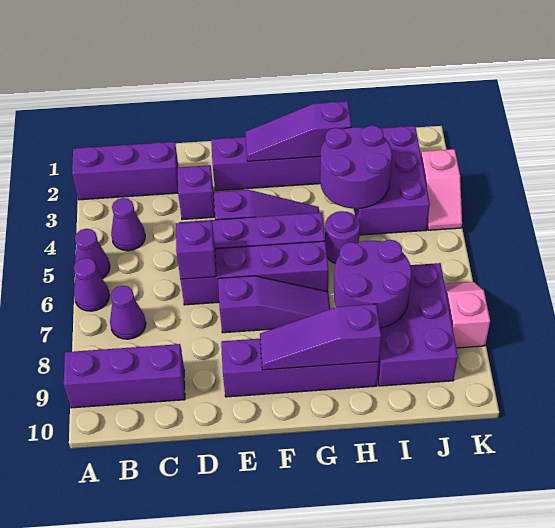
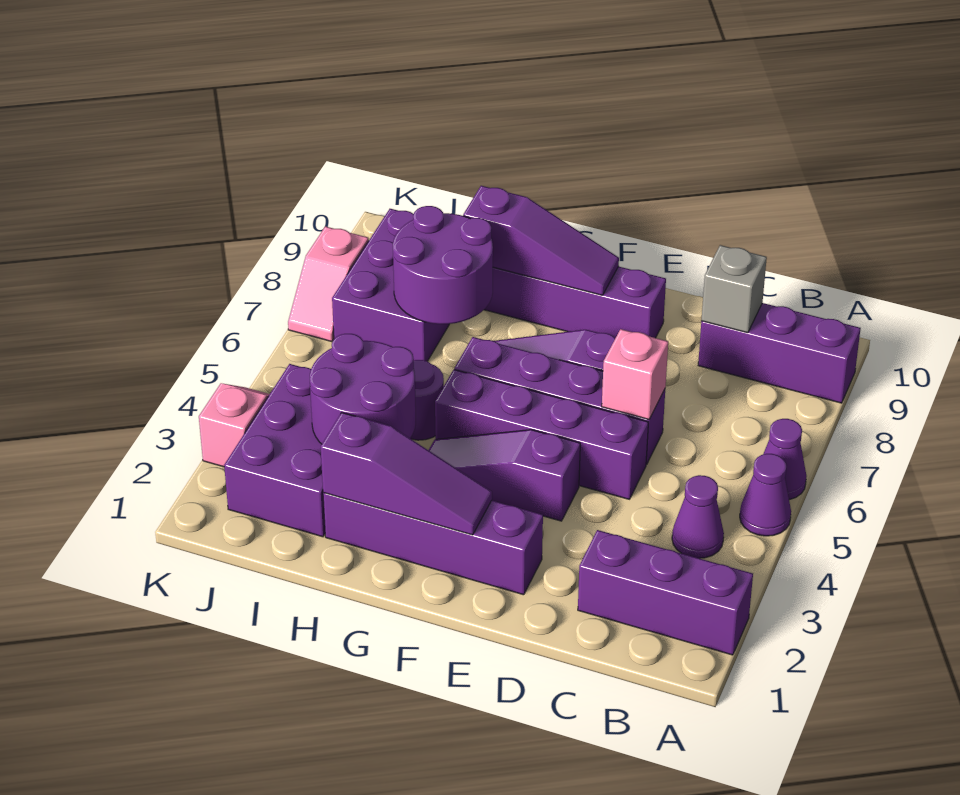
purple cone B7 level 1 -> none
none -> grey brick C9 level 2
purple brick D3 level 1 -> none
purple brick D6 level 2 -> pink brick D6 level 2

